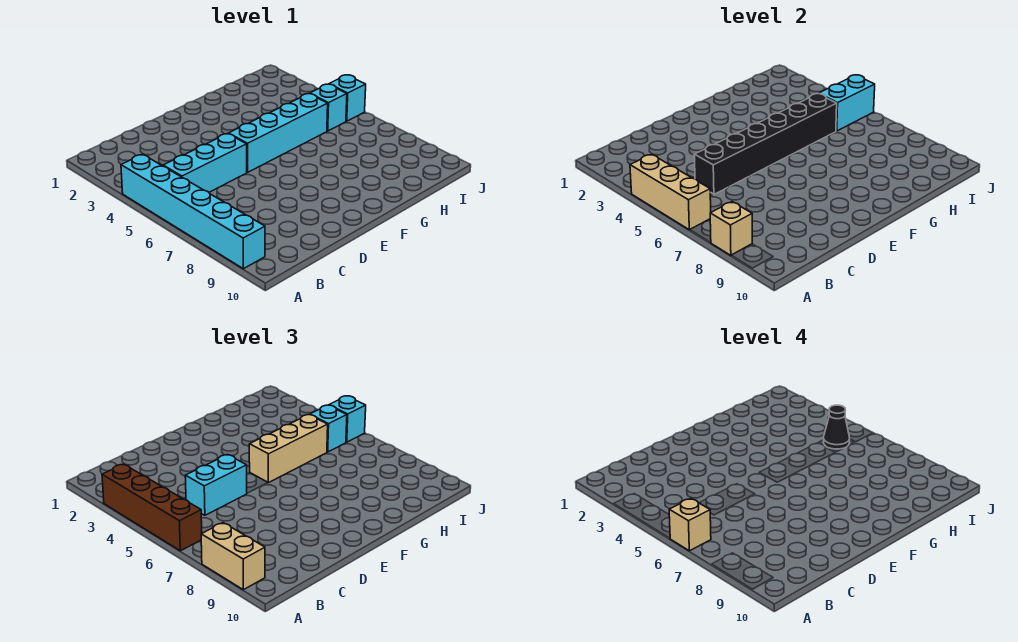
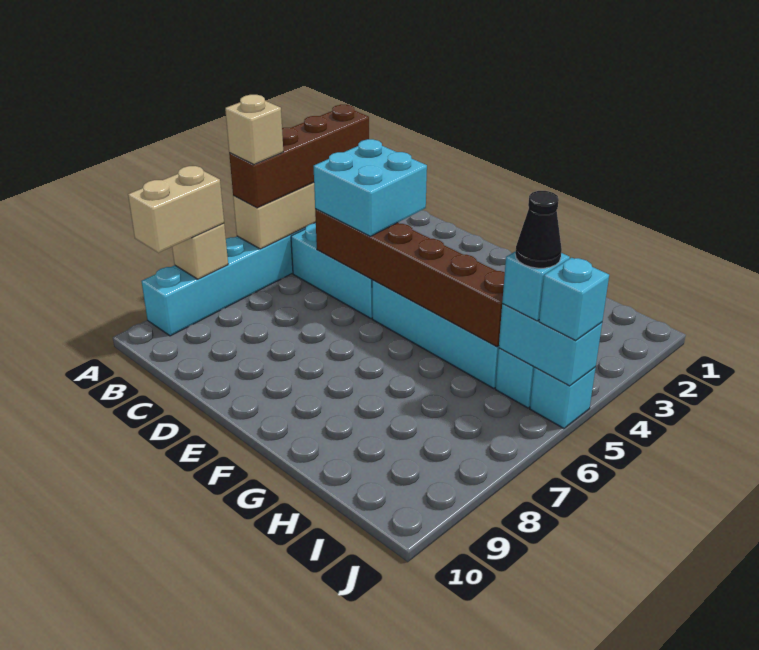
black brick C5:H5 level 2 -> brown brick C5:H5 level 2
cyan brick C5:D5 level 3 -> cyan brick C4:D5 level 3
tan brick F5:H5 level 3 -> none

